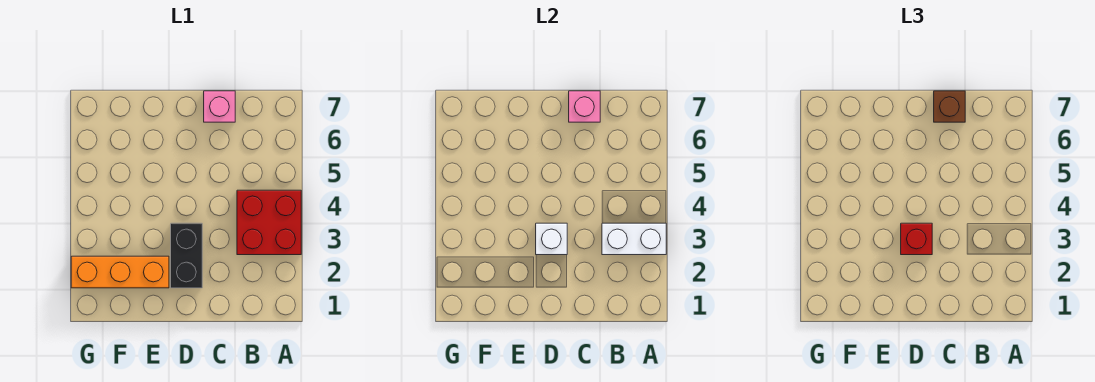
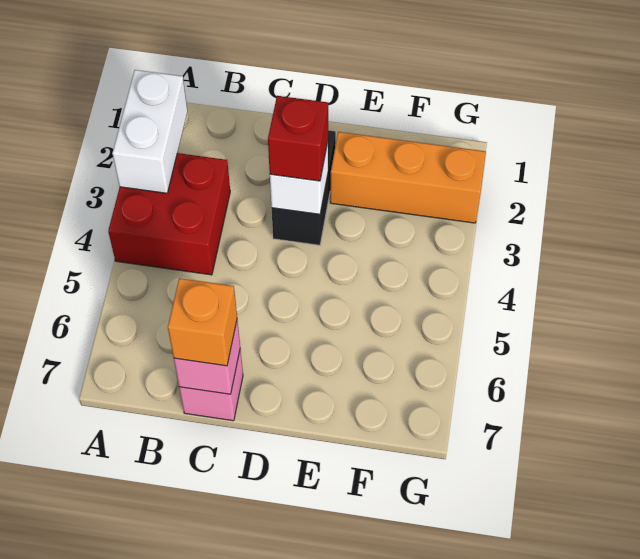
white brick A3:B3 level 2 -> white brick A2:A3 level 2
brown brick C7 level 3 -> orange brick C7 level 3

